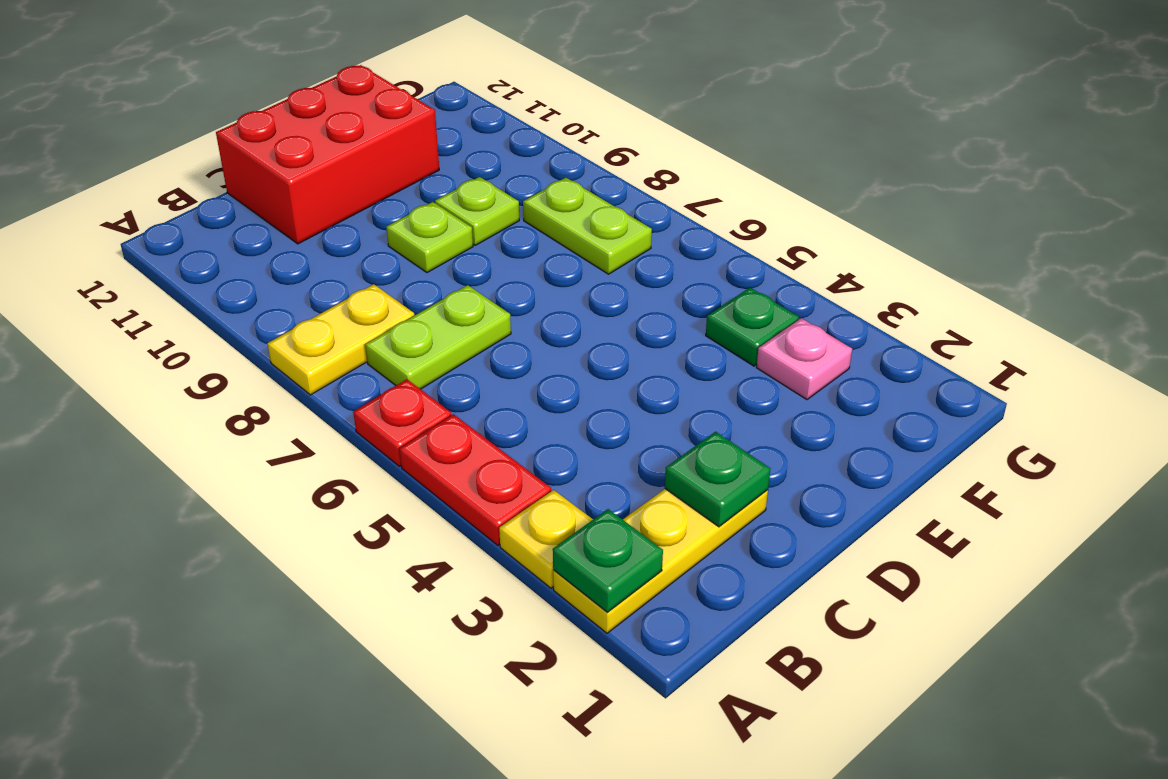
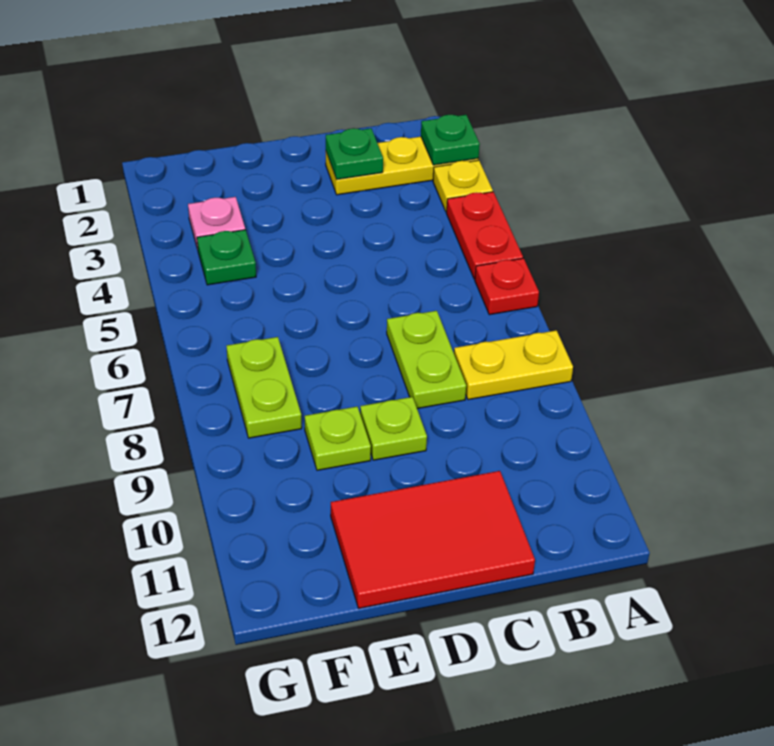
lime plate B7:C7 level 1 -> lime plate C7:C8 level 1
red brick C11:E12 level 1 -> red tile C11:E12 level 1

